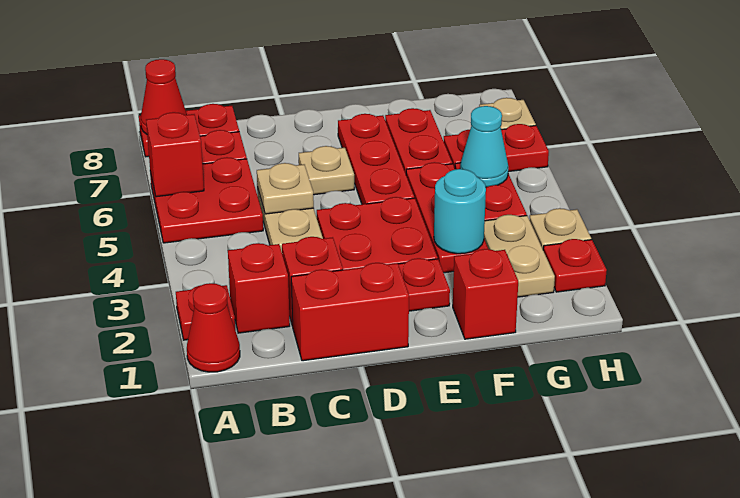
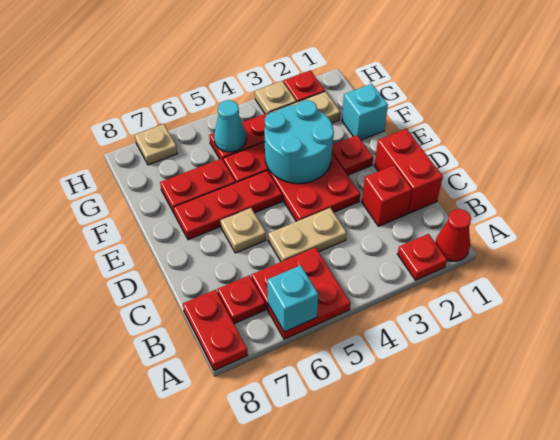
red brick A6 level 2 -> cyan brick A6 level 2
red cone A8 level 2 -> none
red brick B2 level 1 -> none
tan plate C5 level 2 -> none
red brick F1 level 1 -> cyan brick F1 level 1
cyan round brick F3 level 2 -> cyan round brick E3:F4 level 2
red plate G6:H6 level 1 -> none

